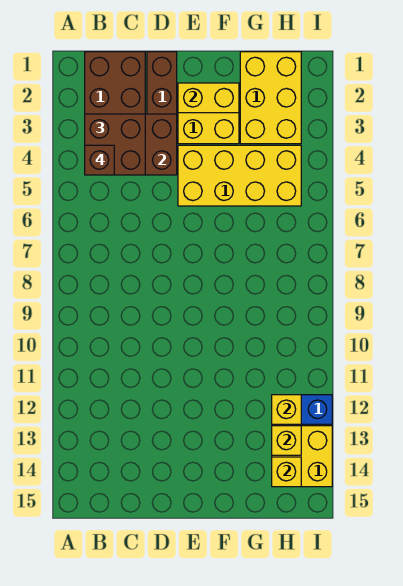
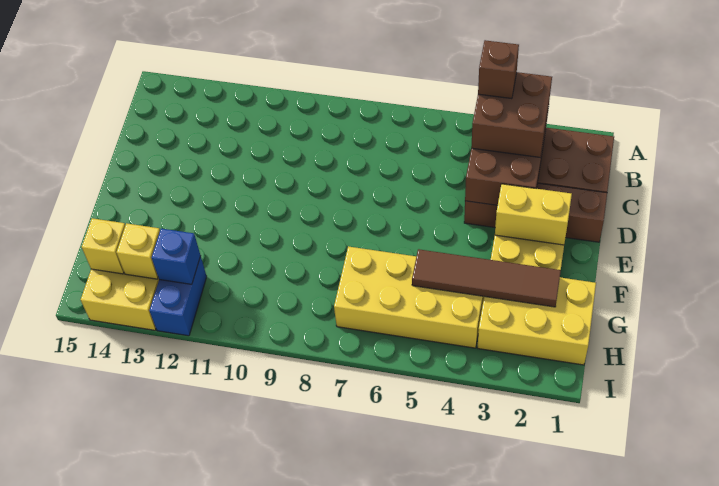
yellow brick E2:F2 level 2 -> yellow brick E2:E3 level 2
yellow brick E4:H5 level 1 -> yellow brick G4:H7 level 1
none -> brown tile G2:G5 level 2
yellow brick H12 level 2 -> blue brick H12 level 2

